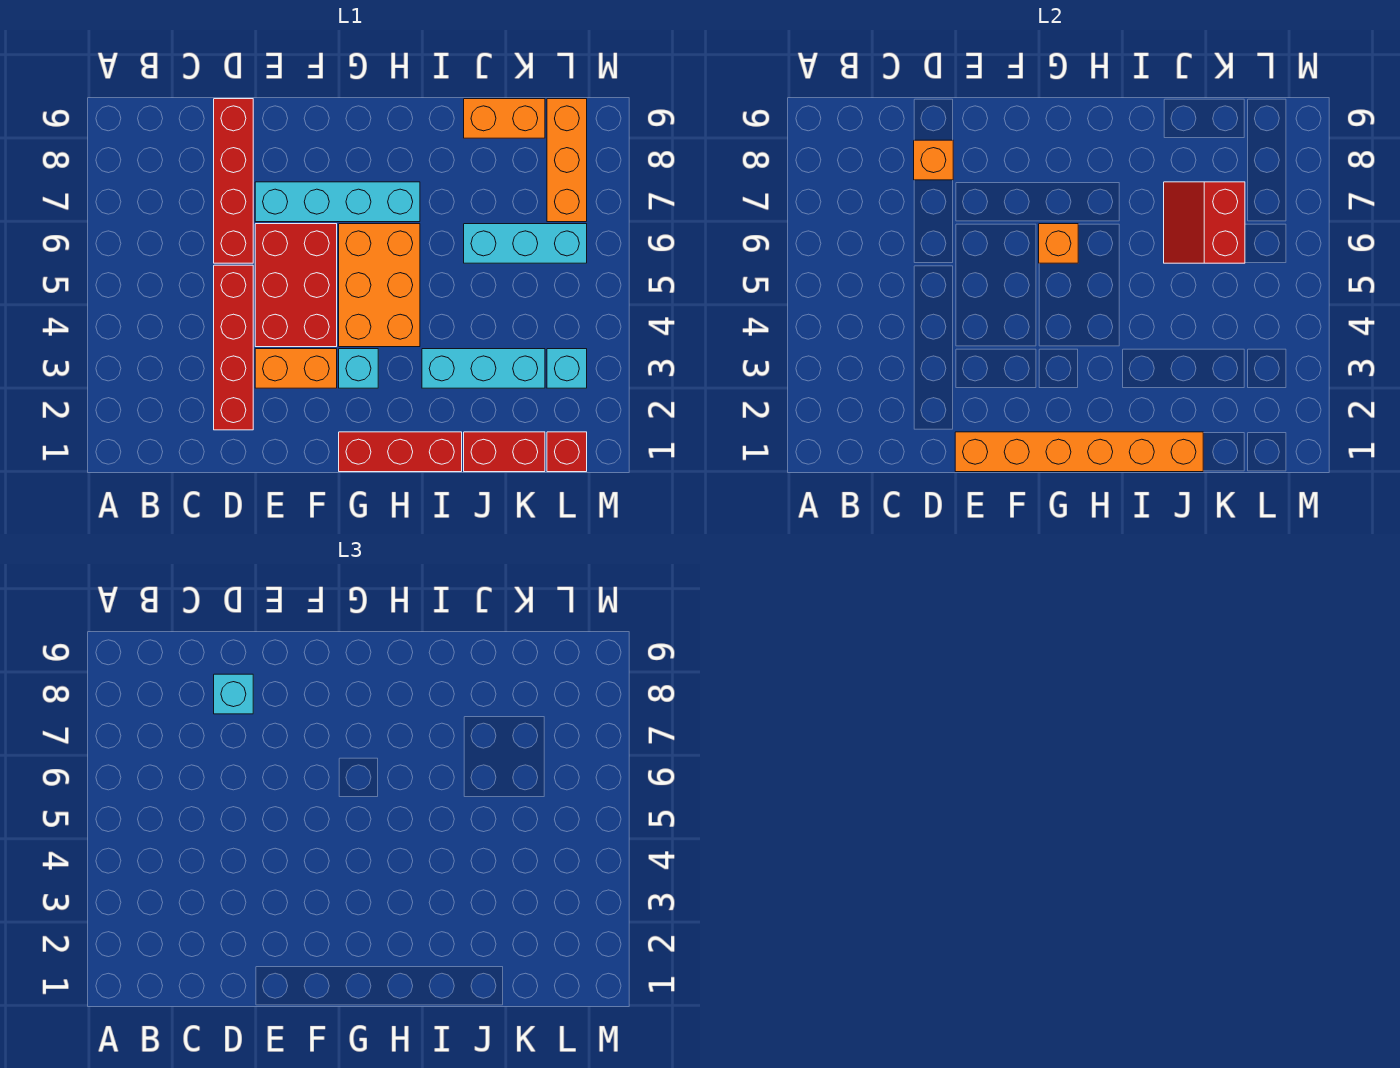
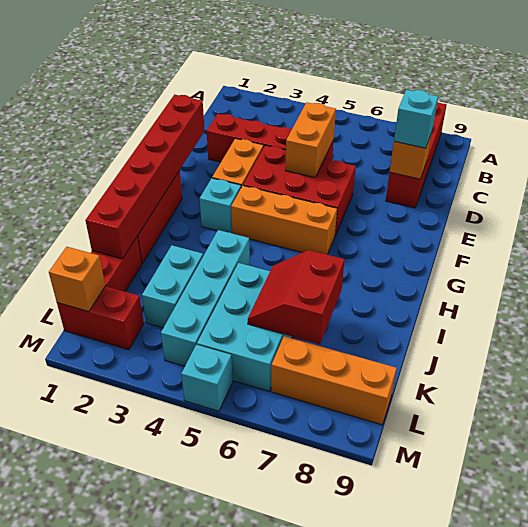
red brick D6:D9 level 1 -> red brick A8:D8 level 1
orange brick E1:J1 level 2 -> red brick E1:J1 level 2
cyan brick E7:H7 level 1 -> cyan brick I4:L4 level 1
orange brick G4:H6 level 1 -> orange brick G4:G6 level 1
orange brick G6 level 2 -> orange brick L1 level 2
cyan brick I3:K3 level 1 -> cyan brick J3:K3 level 1
cyan brick J6:L6 level 1 -> cyan brick J5:L6 level 1
red slope J6:K7 level 2 top K -> red slope J6:K7 level 2 top 7
orange brick J9:K9 level 1 -> orange brick D5:E5 level 2
red brick L1 level 1 -> red brick L1:L2 level 1
cyan brick L3 level 1 -> cyan brick M5 level 1

